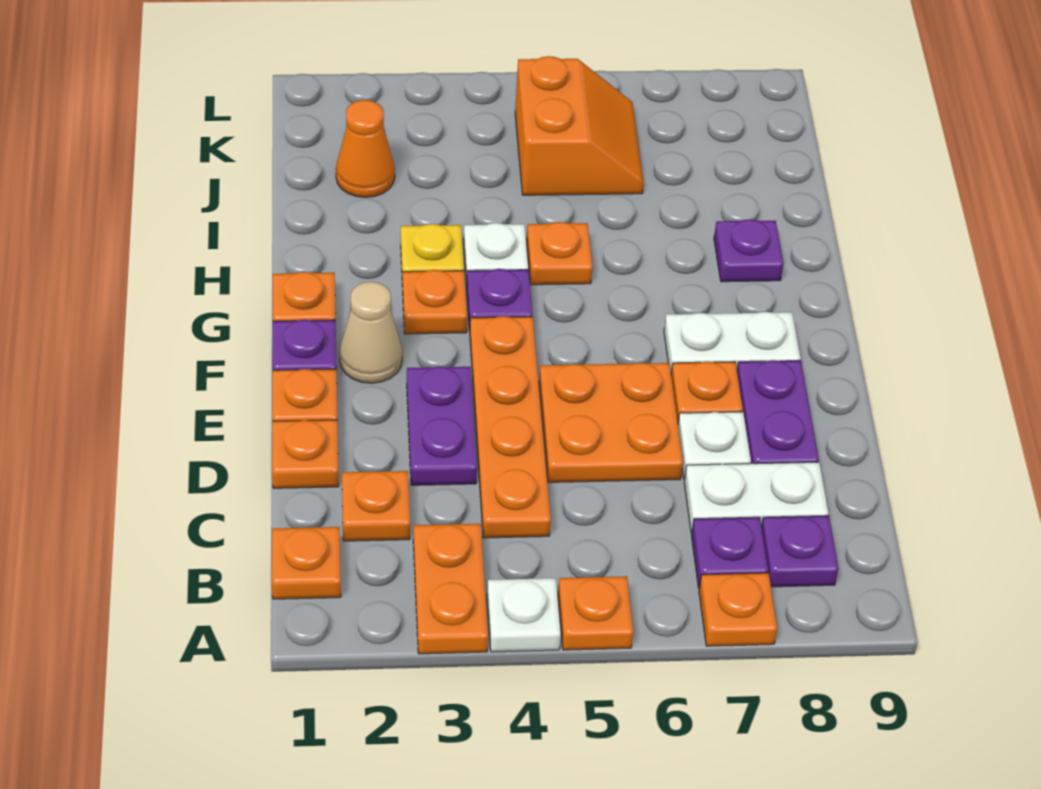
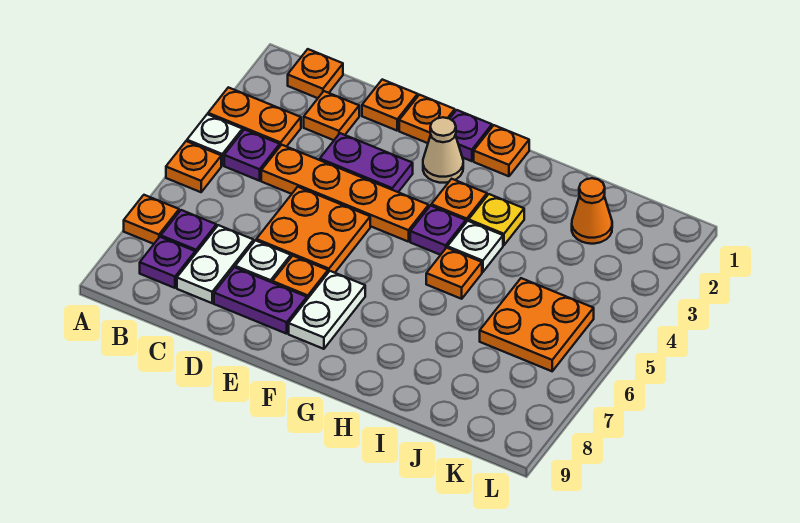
purple plate H8 level 1 -> purple plate B4 level 1
orange slope J5:K6 level 1 top 5 -> orange plate J5:K6 level 1

